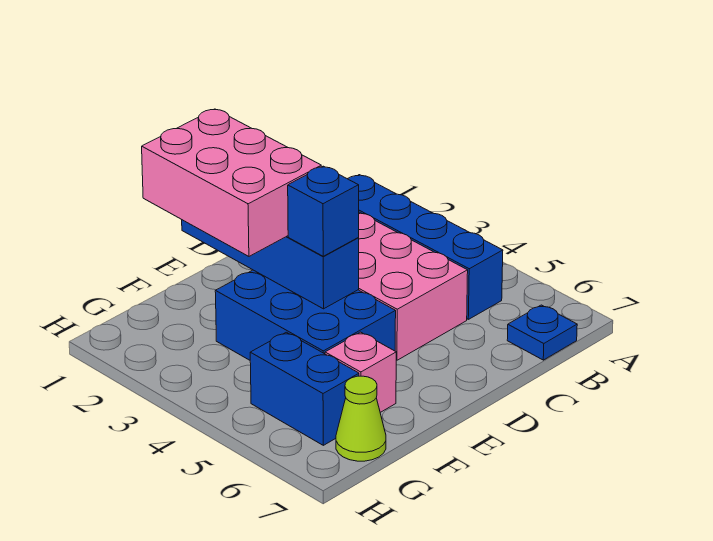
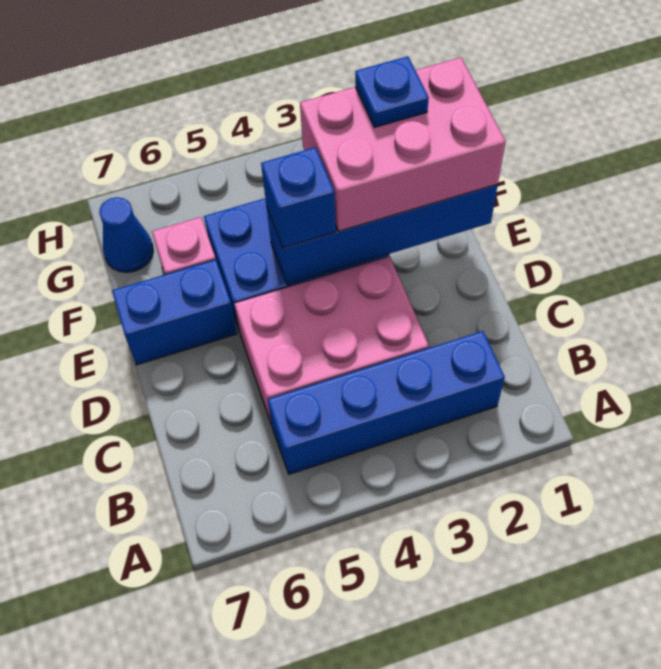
blue plate B7 level 1 -> blue plate F2 level 4
blue brick G5:G6 level 1 -> blue brick E6:E7 level 1
lime cone G7 level 1 -> blue cone G7 level 1

